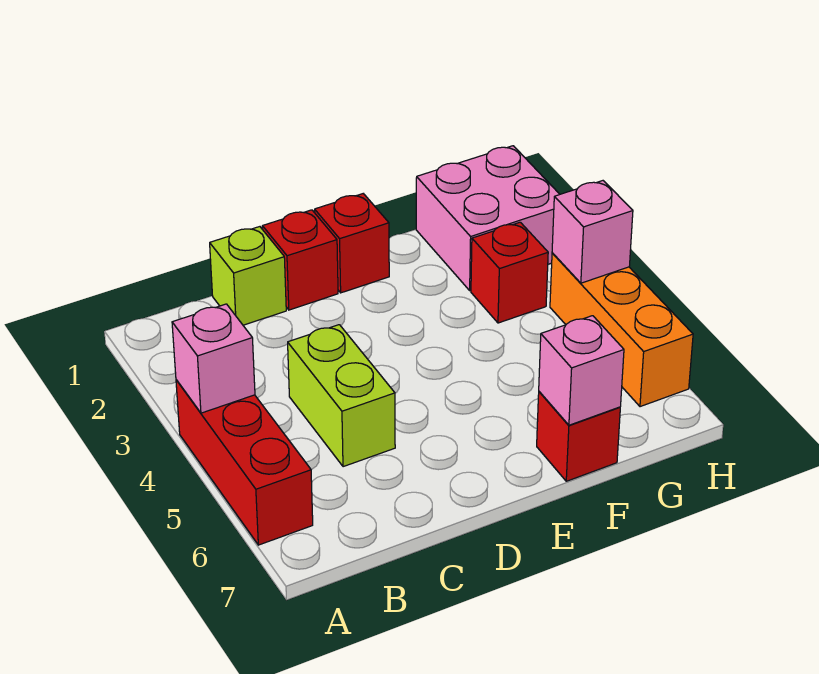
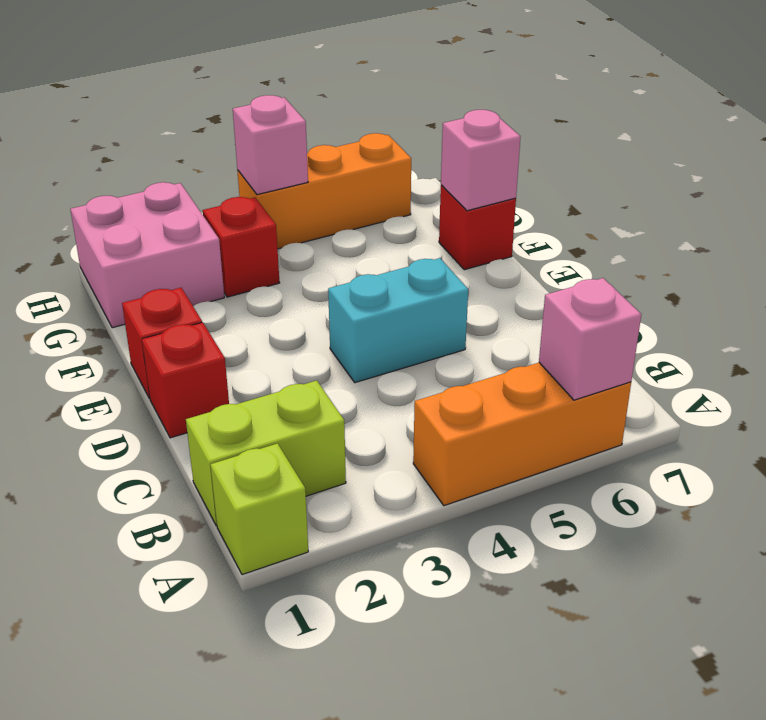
red brick A4:A6 level 1 -> orange brick A4:A6 level 1
pink brick A4 level 2 -> pink brick A6 level 2
lime brick C1 level 1 -> lime brick A1 level 1
lime brick C4:C5 level 1 -> lime brick B1:B2 level 1
none -> cyan brick D4:D5 level 1

